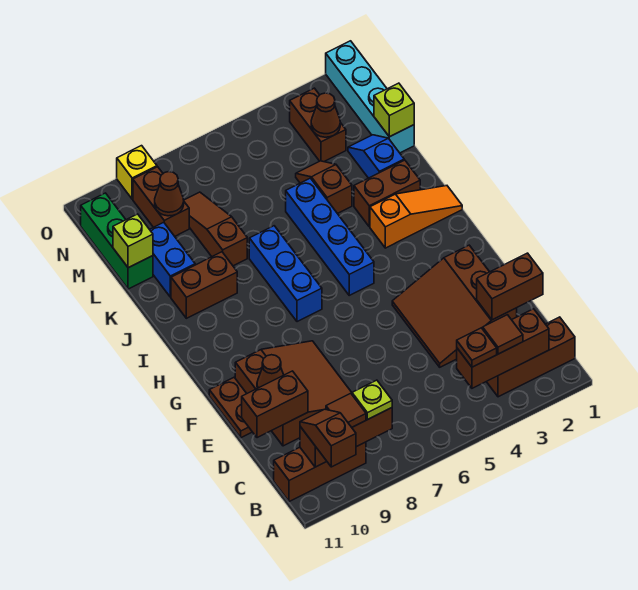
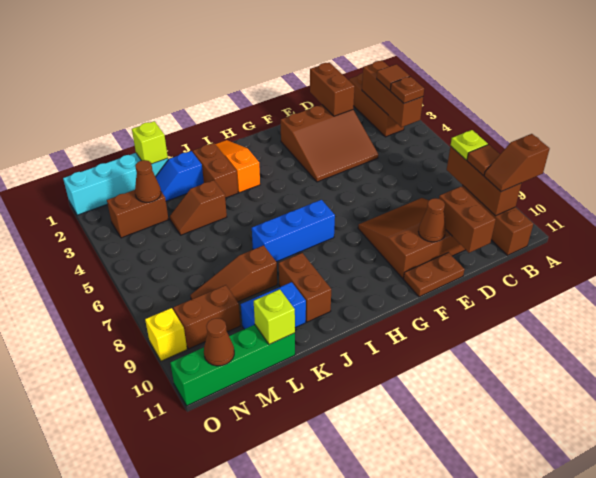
blue brick H5:K5 level 1 -> none
green brick L11:N11 level 1 -> green brick L11:O11 level 1
brown cone M9 level 2 -> brown cone N11 level 2

